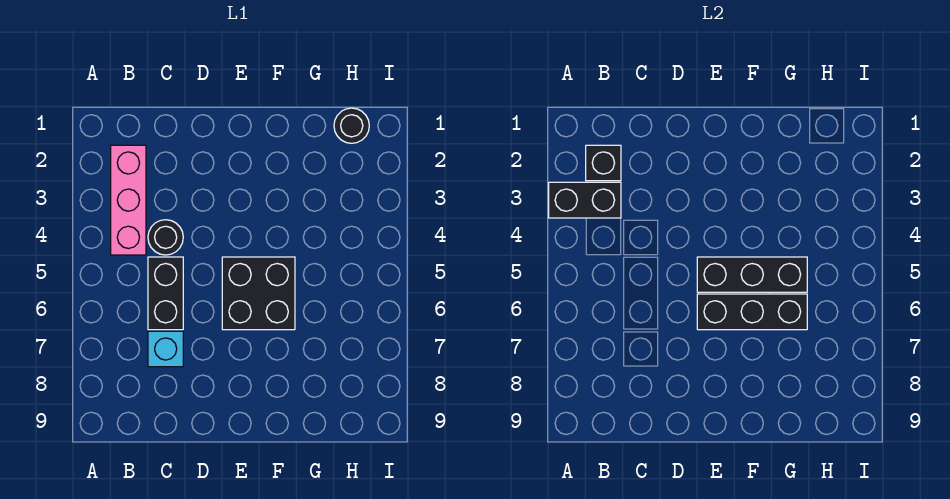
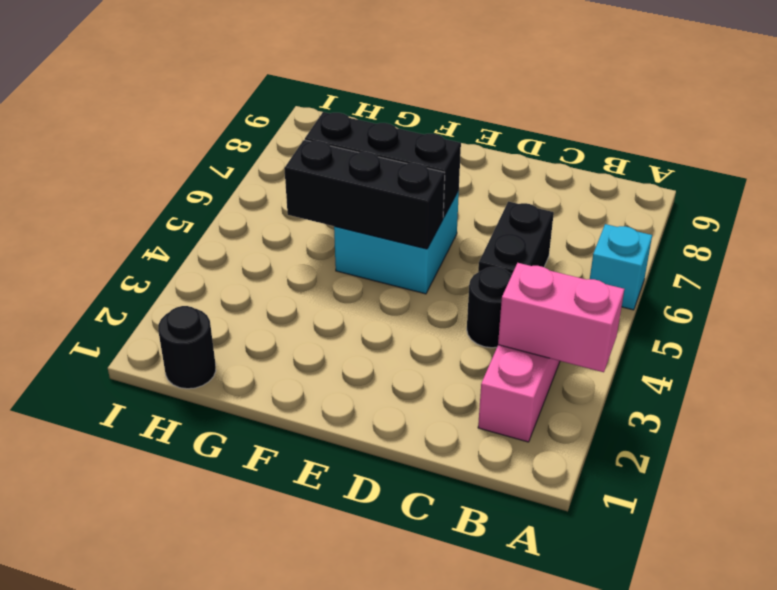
black brick A3:B3 level 2 -> pink brick A3:B3 level 2
black brick B2 level 2 -> none
cyan brick C7 level 1 -> cyan brick A6 level 1
black brick E5:F6 level 1 -> cyan brick E5:F6 level 1

